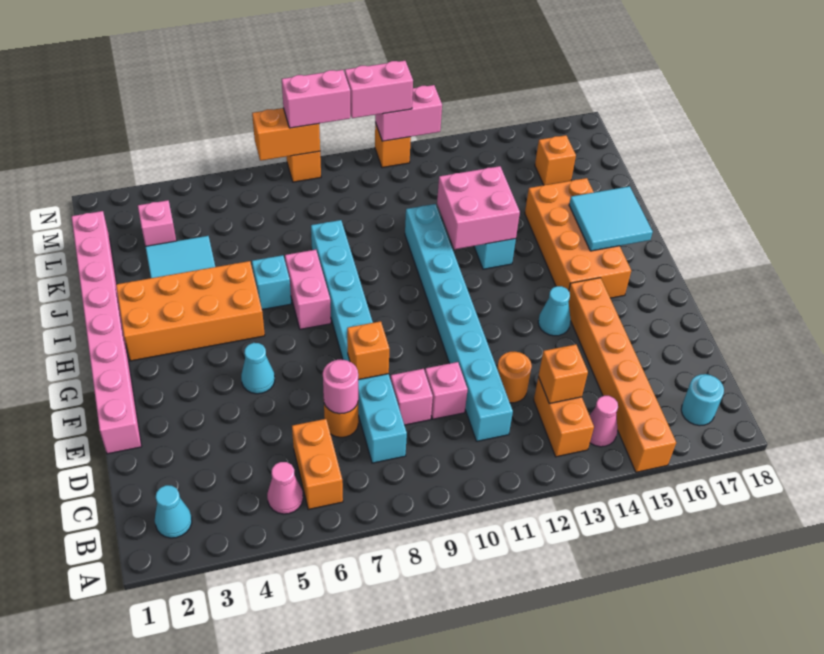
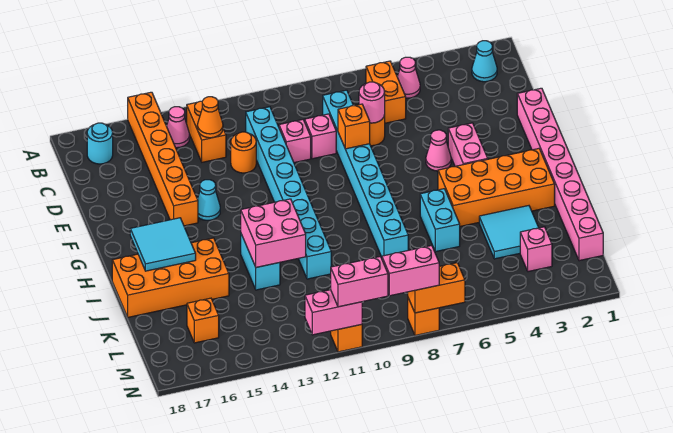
orange brick C13 level 2 -> orange cone C13 level 2
cyan cone F5 level 1 -> pink cone F5 level 1
orange brick G15:J16 level 1 -> orange brick I15:J18 level 1
pink brick H7:I7 level 1 -> pink brick F4:G4 level 1
cyan brick I6 level 1 -> cyan brick I6:J6 level 1

